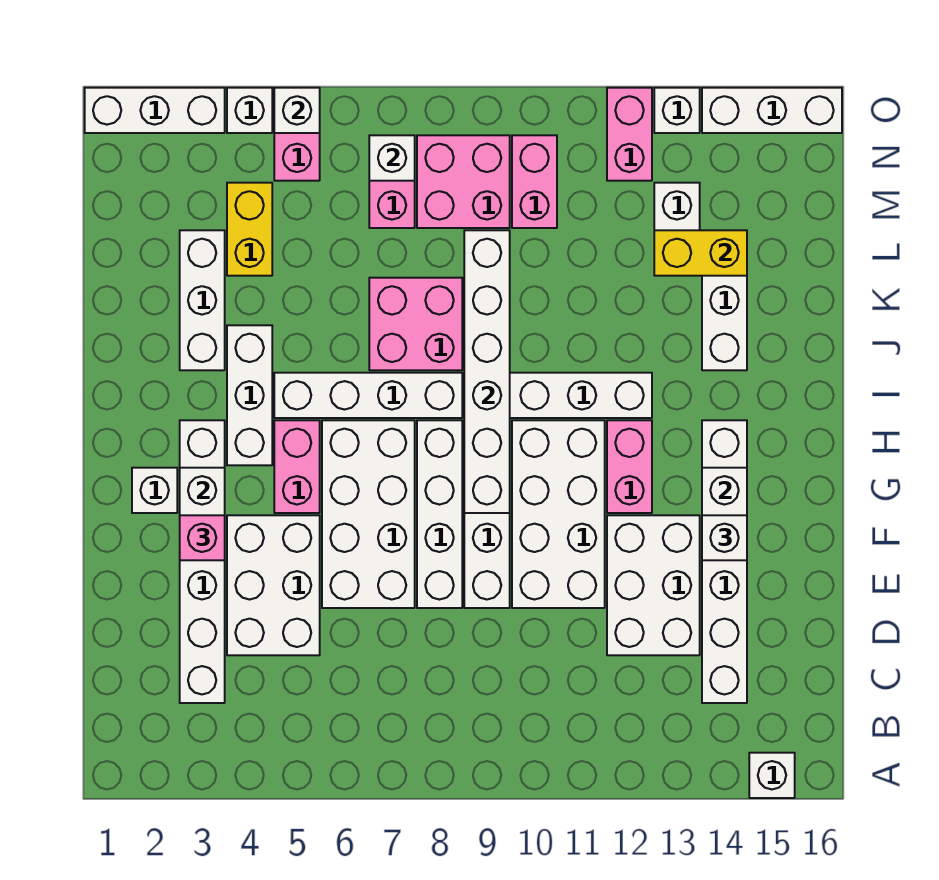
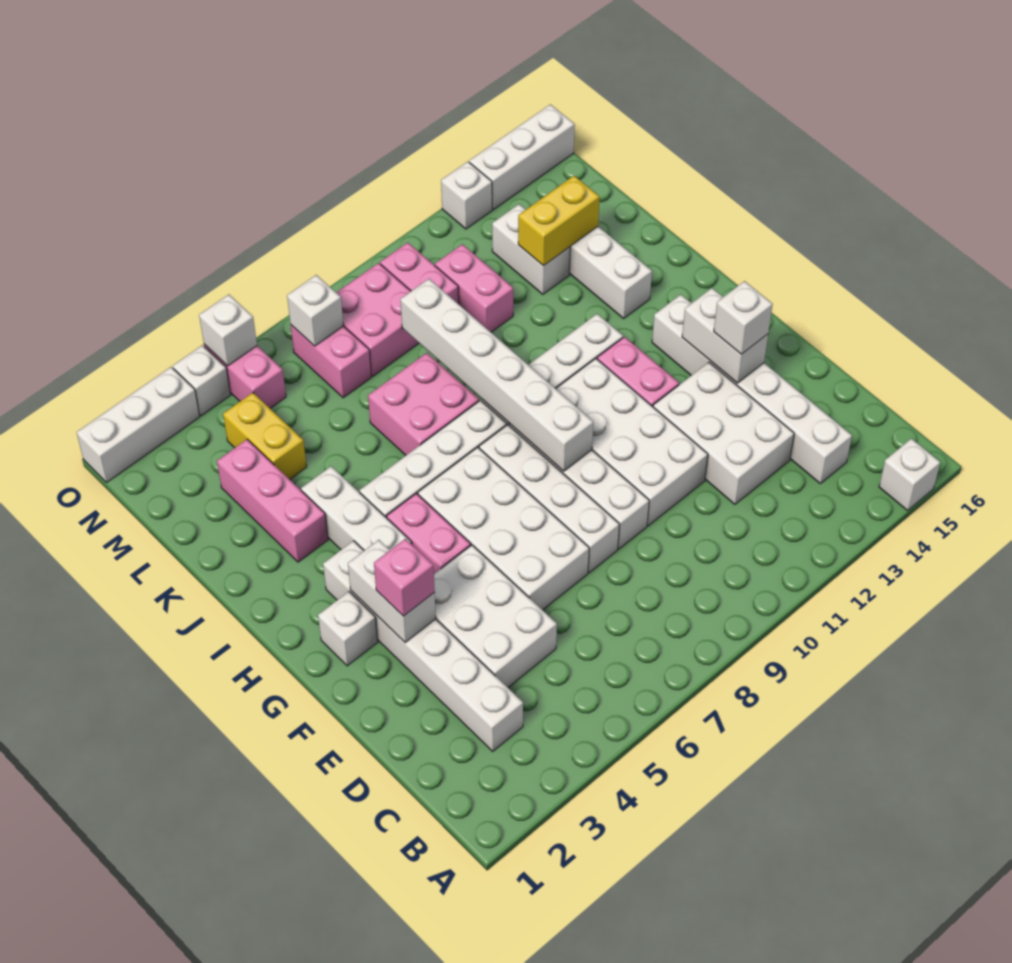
white brick J3:L3 level 1 -> pink brick J3:L3 level 1
pink brick N12:O12 level 1 -> pink brick L11:M11 level 1

